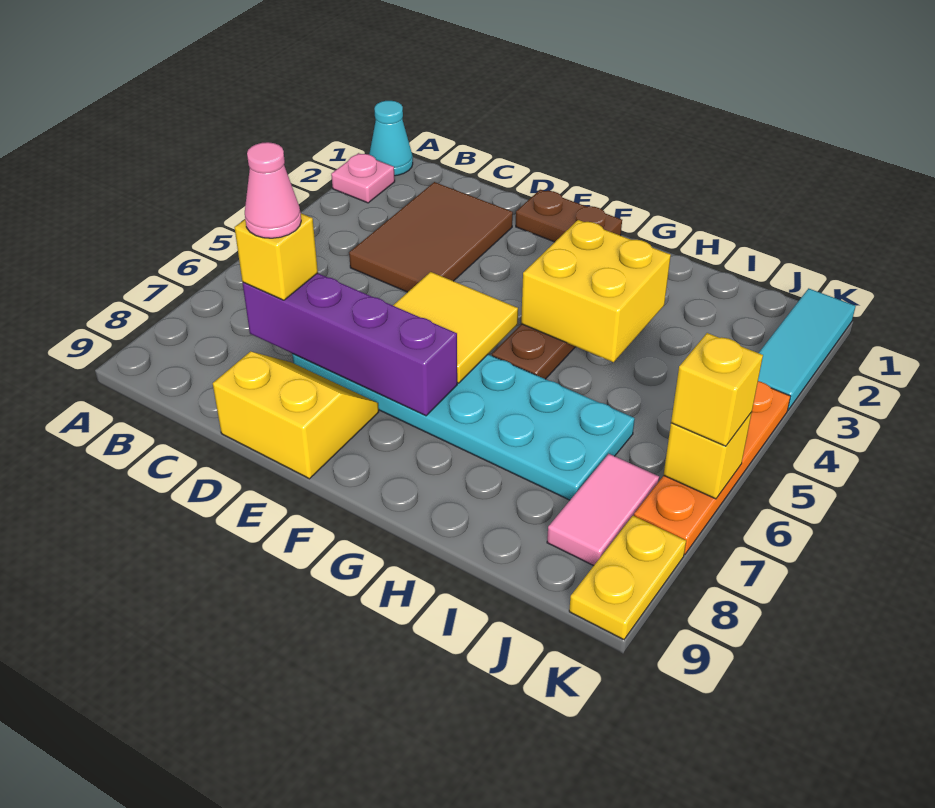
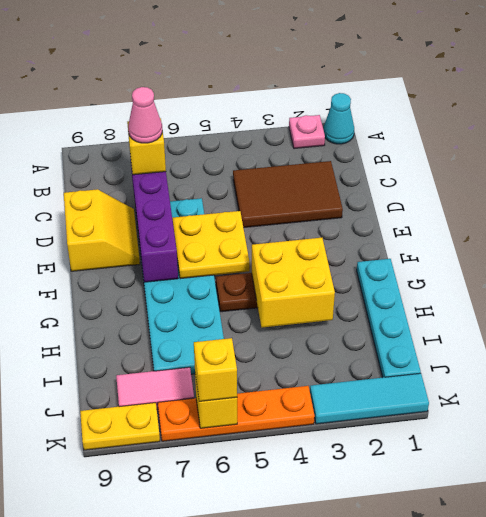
brown plate E1:F1 level 1 -> none
yellow tile E5:F6 level 2 -> yellow plate E5:F6 level 2
none -> cyan plate G1:J1 level 1

